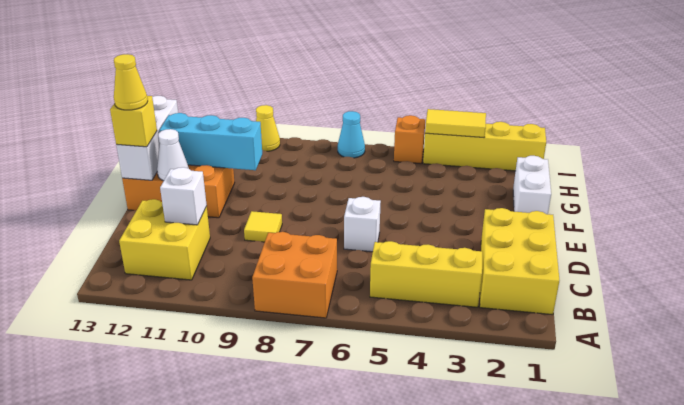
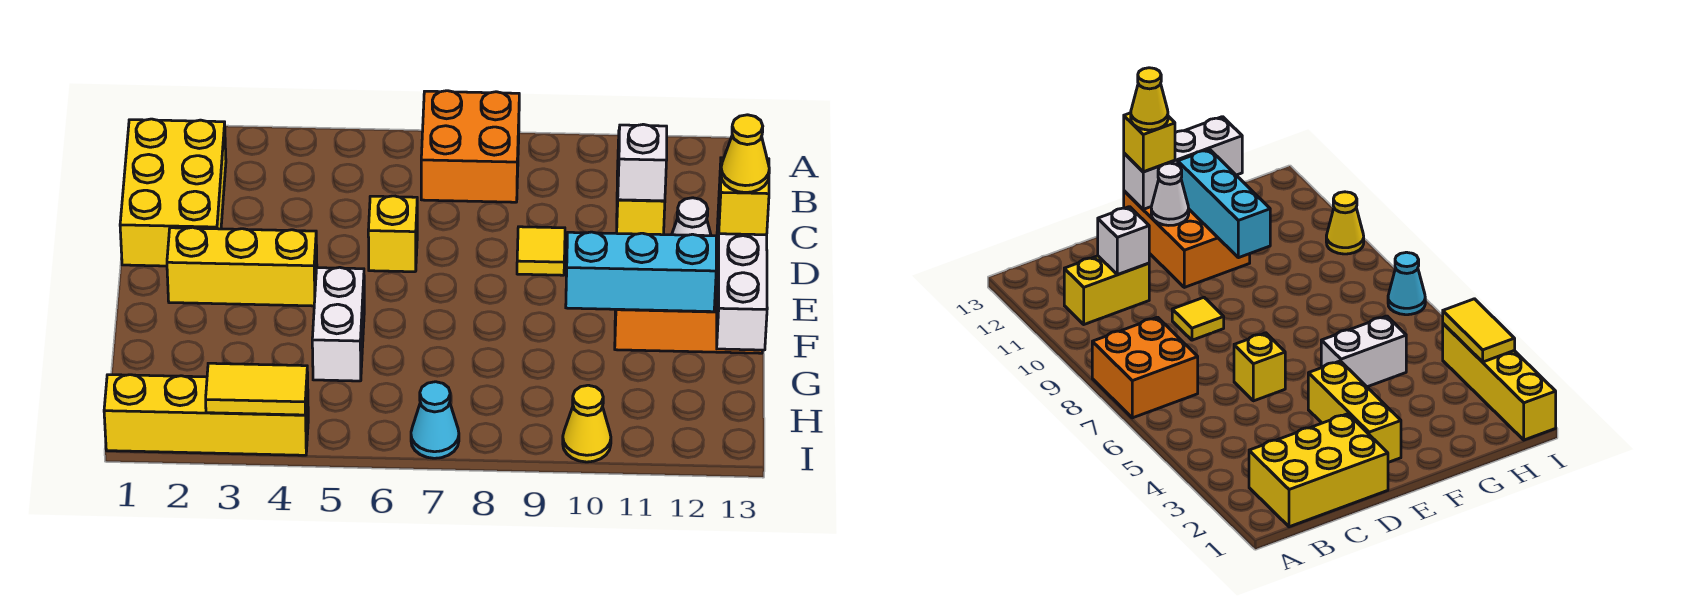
yellow brick B3:B5 level 1 -> yellow brick E2:E4 level 1
yellow brick B11:C12 level 1 -> yellow brick B11:C11 level 1
white brick D6 level 1 -> yellow brick D6 level 1
white brick F1:G1 level 1 -> white brick F5:G5 level 1
orange brick I5 level 1 -> none

